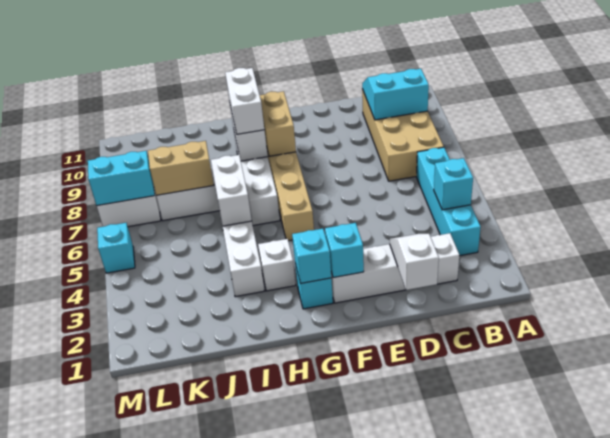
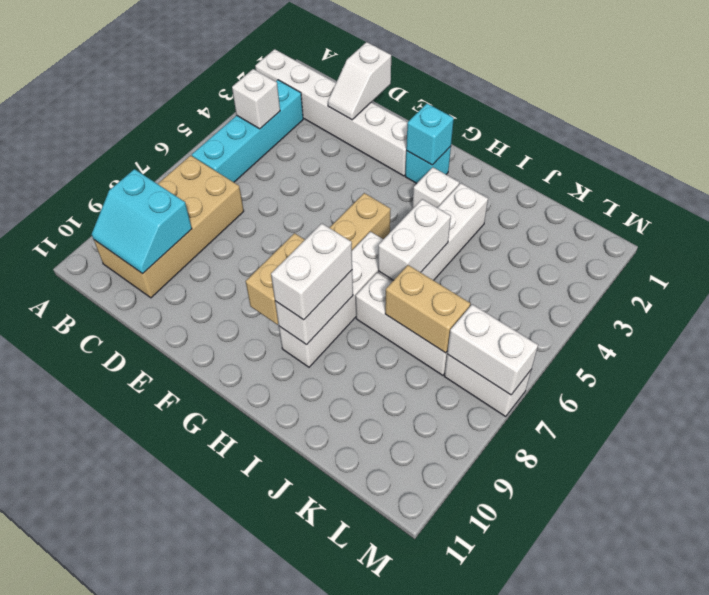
cyan brick B4 level 2 -> white brick B4 level 2
white brick C2:F2 level 1 -> white brick A2:F2 level 1
cyan brick F2 level 2 -> none
cyan brick L7:M7 level 2 -> white brick L7:M7 level 2
cyan brick M5 level 1 -> none

